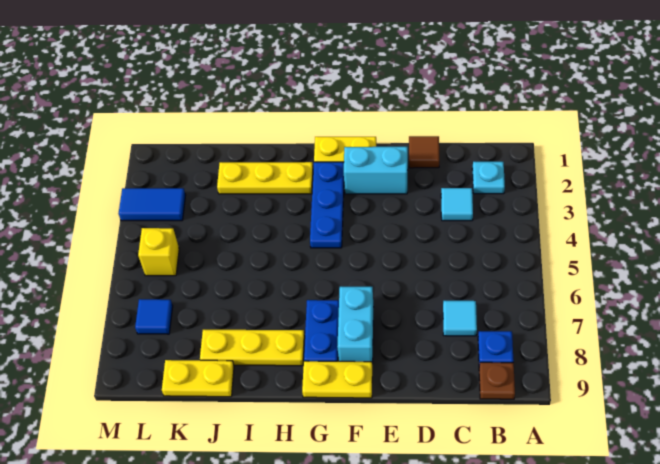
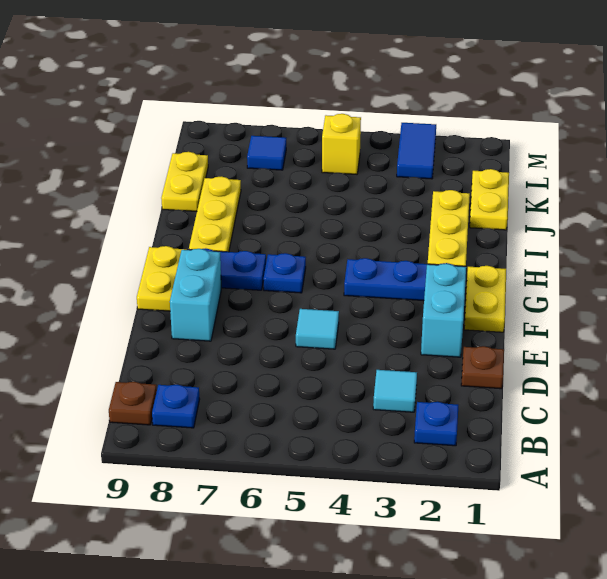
cyan plate B2 level 1 -> blue plate B2 level 1
cyan tile C7 level 1 -> cyan tile E5 level 1
brown tile D1 level 1 -> brown plate D1 level 1
cyan brick F7:F8 level 1 -> cyan brick E8:F8 level 1
none -> blue plate G6 level 1
none -> yellow plate J1:K1 level 1

